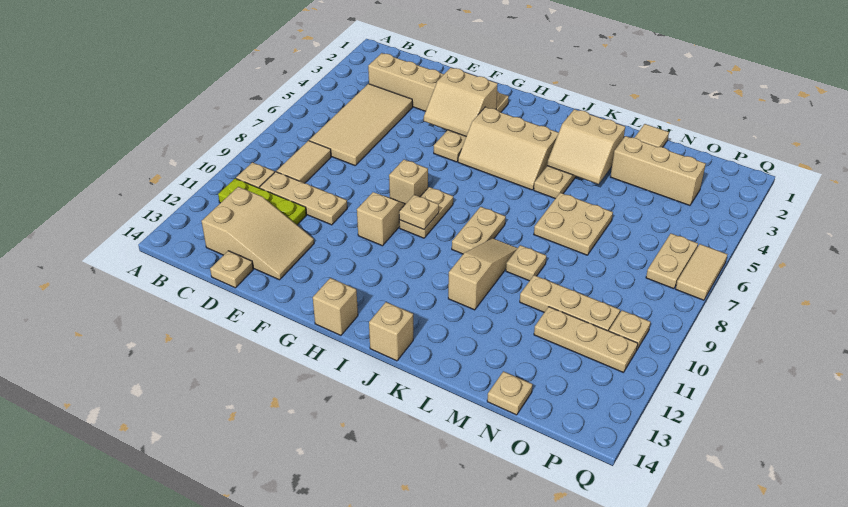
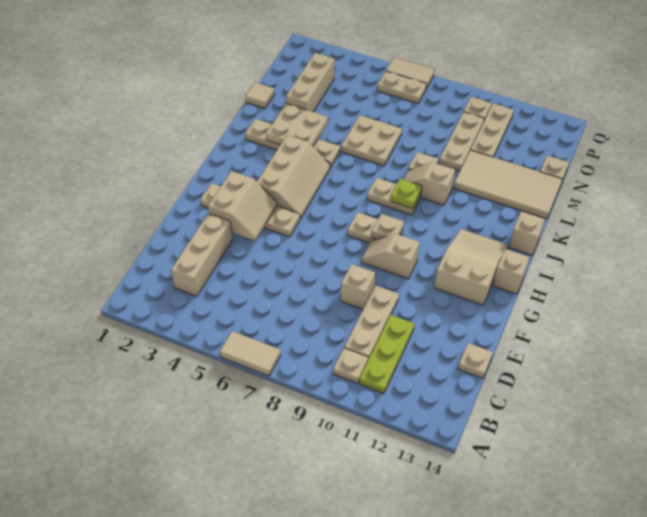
tan tile C4:D7 level 1 -> tan tile L11:M14 level 1
tan tile C8:C9 level 1 -> tan tile A6:A7 level 1
tan slope C12:E13 level 1 top C -> tan slope G12:I13 level 1 top G
tan brick G8 level 1 -> tan brick E9 level 1
none -> lime plate J9 level 2
tan slope K3:L4 level 2 top 3 -> tan plate K3:L4 level 2
tan slope K9:K11 level 1 top 11 -> tan slope K9:K10 level 1 top 10

